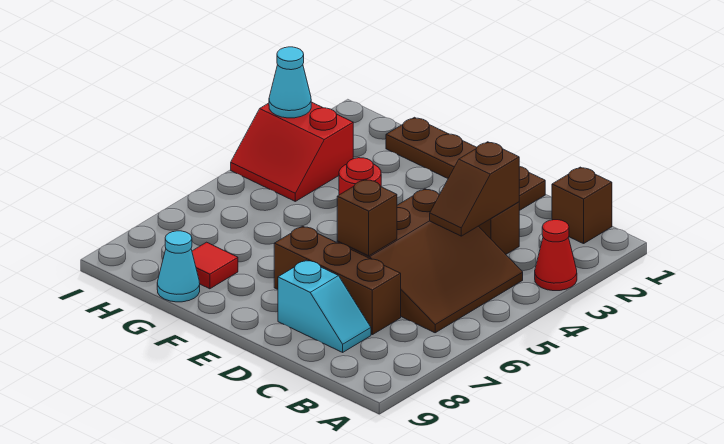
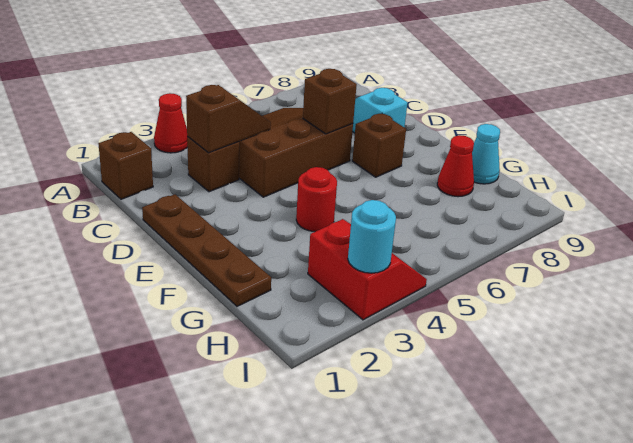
brown brick C7:E7 level 1 -> brown brick E7 level 1
red tile G8 level 1 -> red cone G8 level 1
cyan cone I3 level 2 -> cyan round brick I3 level 2

